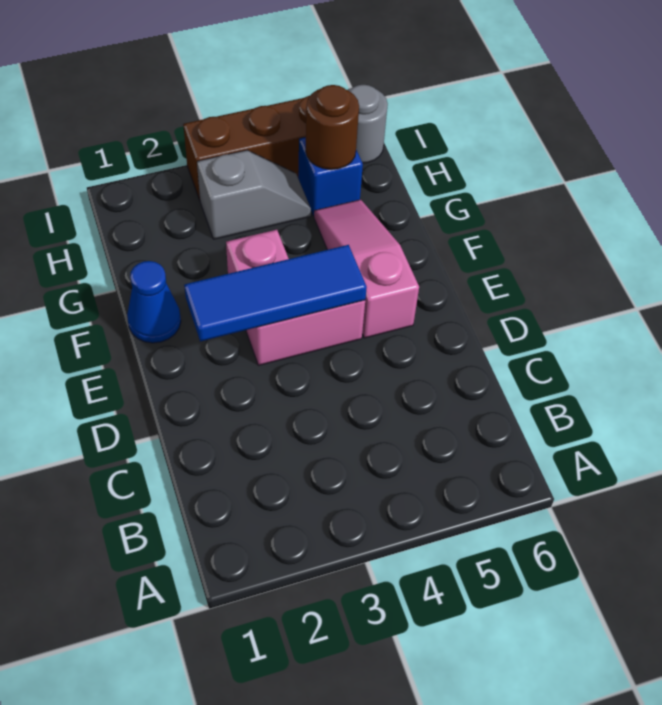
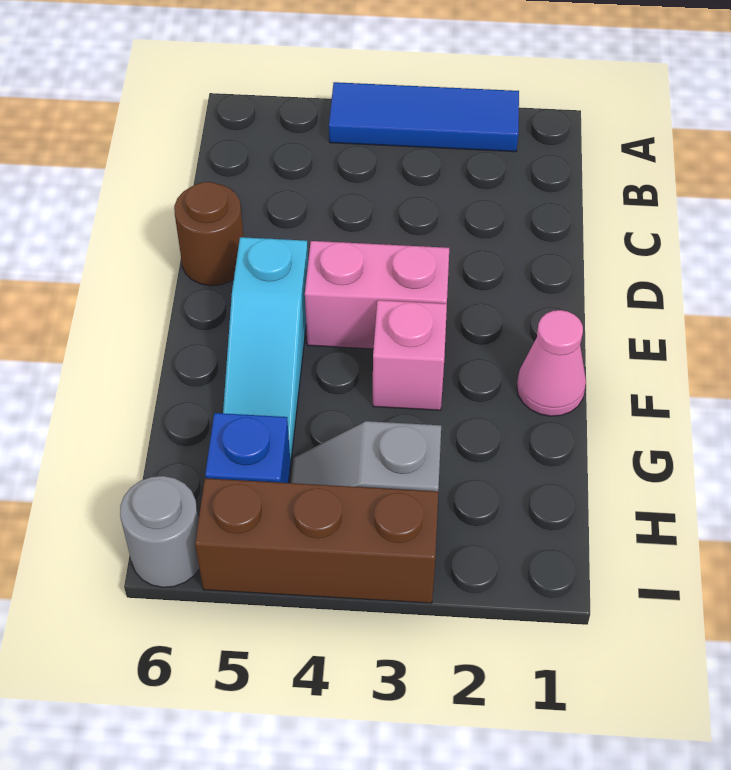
blue tile E2:E4 level 2 -> blue tile A2:A4 level 1
pink slope E5:G5 level 1 top E -> cyan slope E5:G5 level 1 top E
blue cone F1 level 1 -> pink cone F1 level 1
brown round brick H5 level 2 -> brown round brick D6 level 1

